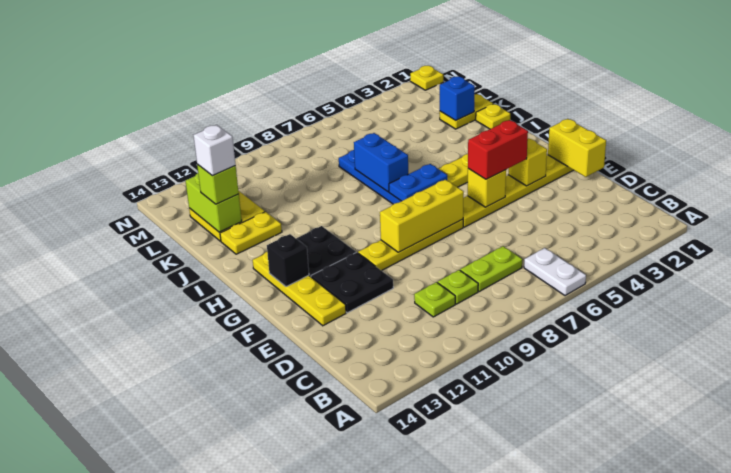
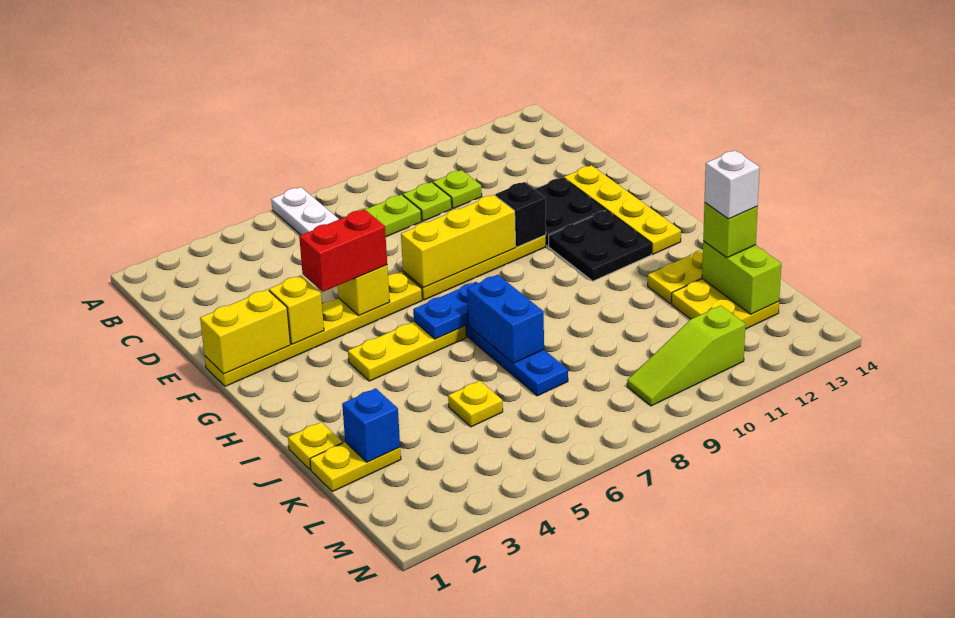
yellow brick E1:F1 level 2 -> yellow brick F1:F2 level 2
black brick G13 level 2 -> black brick F10 level 2
none -> lime slope M9:M11 level 1 top 11
yellow plate N1 level 1 -> yellow plate K5 level 1

